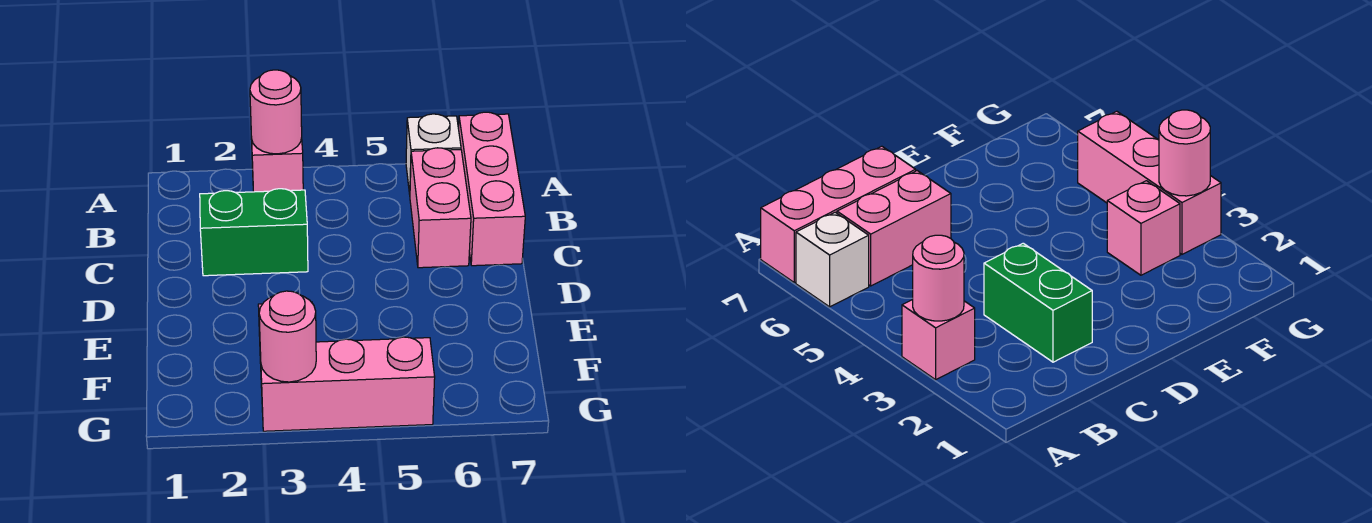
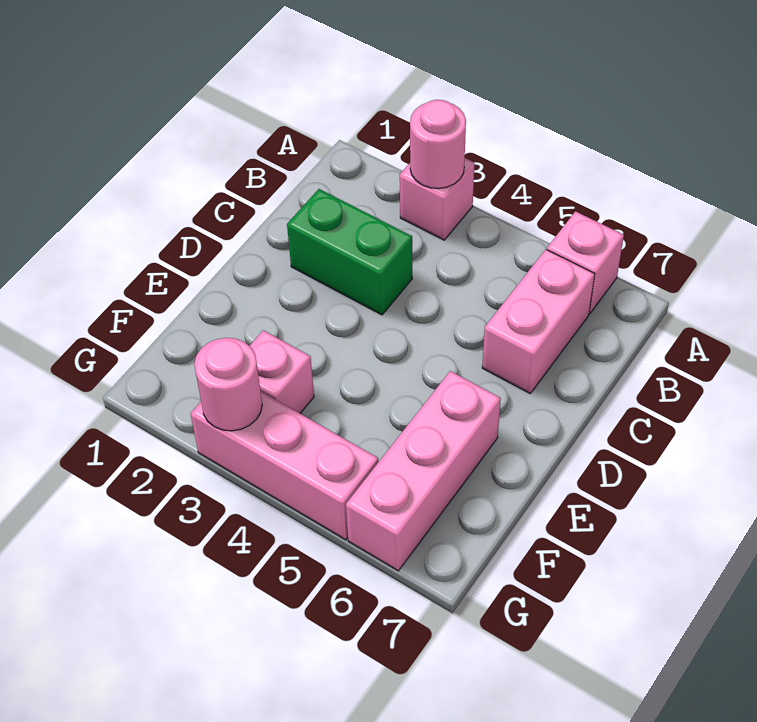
white brick A6 level 1 -> pink brick A6 level 1
pink brick A7:C7 level 1 -> pink brick E6:G6 level 1

